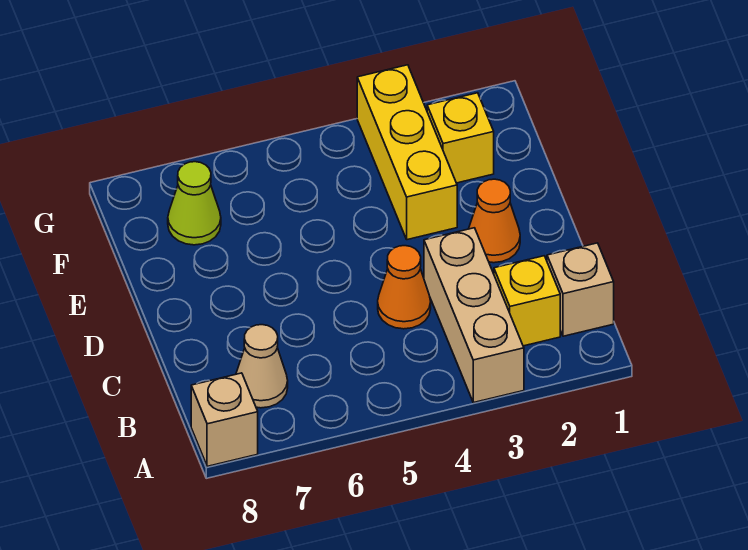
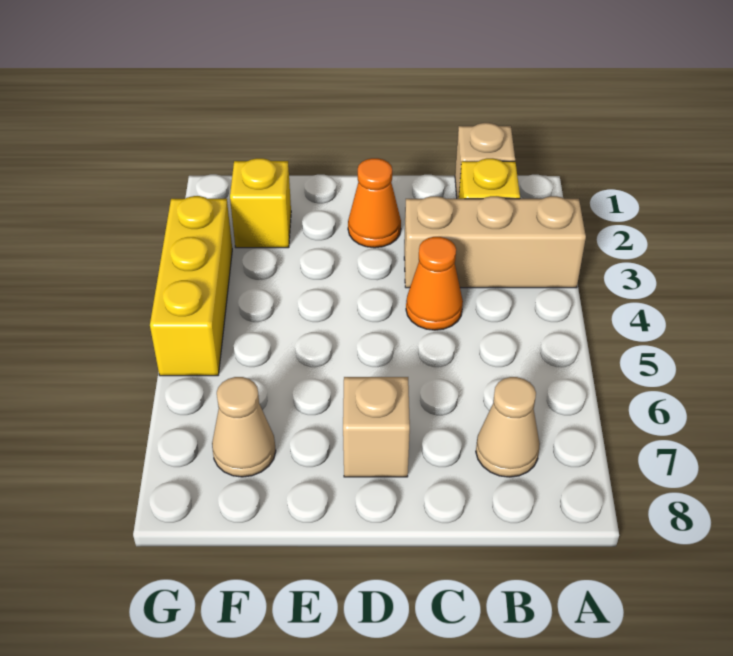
tan brick A8 level 1 -> tan brick D7 level 1
yellow brick E3:G3 level 1 -> yellow brick G3:G5 level 1
lime cone F7 level 1 -> tan cone F7 level 1

